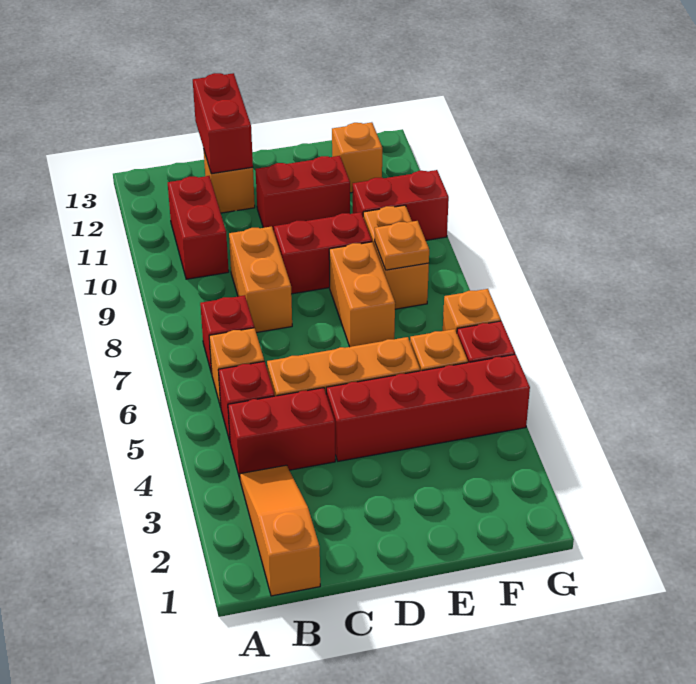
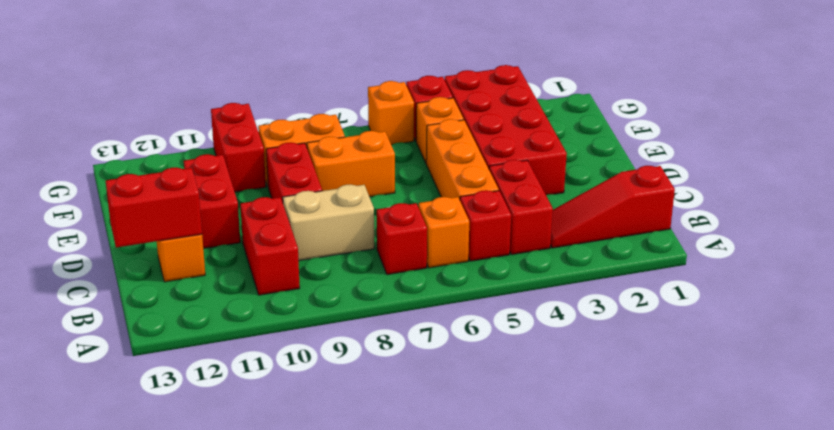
orange slope B1:B3 level 1 top 1 -> red slope B1:B3 level 1 top 1
red brick B10:B11 level 1 -> red brick B10:C10 level 1
orange brick C8:C9 level 1 -> tan brick C8:C9 level 1
red brick D4:G4 level 1 -> red brick D3:G4 level 1
orange plate F8 level 2 -> none
orange brick F12 level 1 -> none

